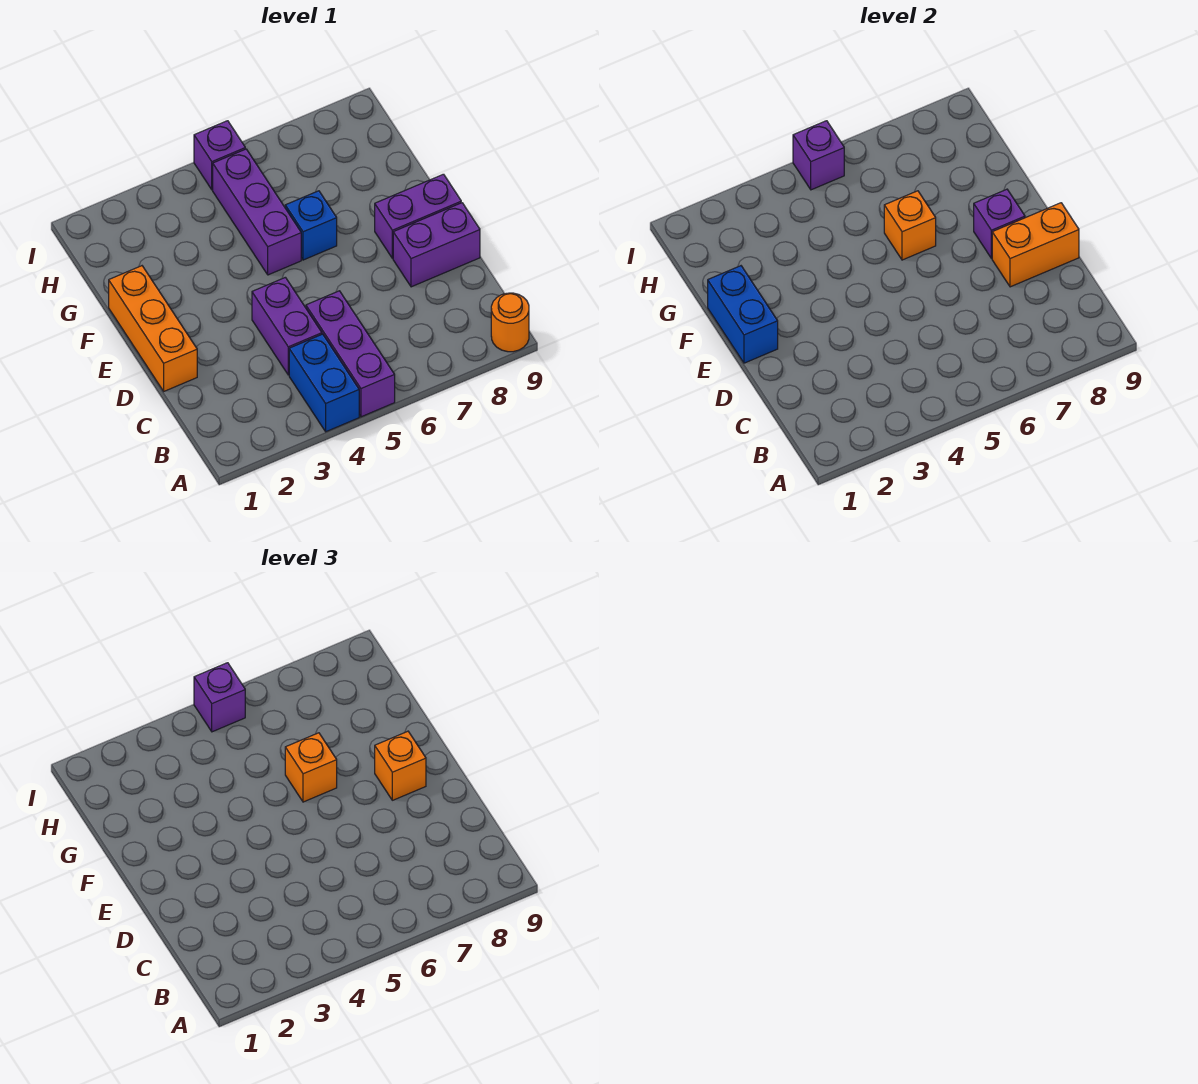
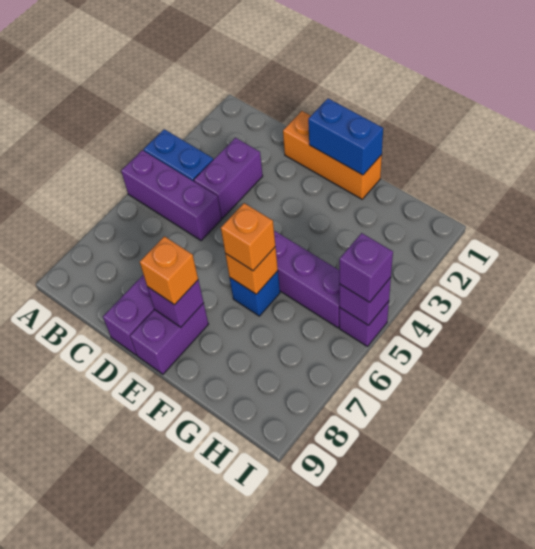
orange round brick A9 level 1 -> none
purple brick C4:D4 level 1 -> purple brick C3:C4 level 1
orange brick D8:D9 level 2 -> none

